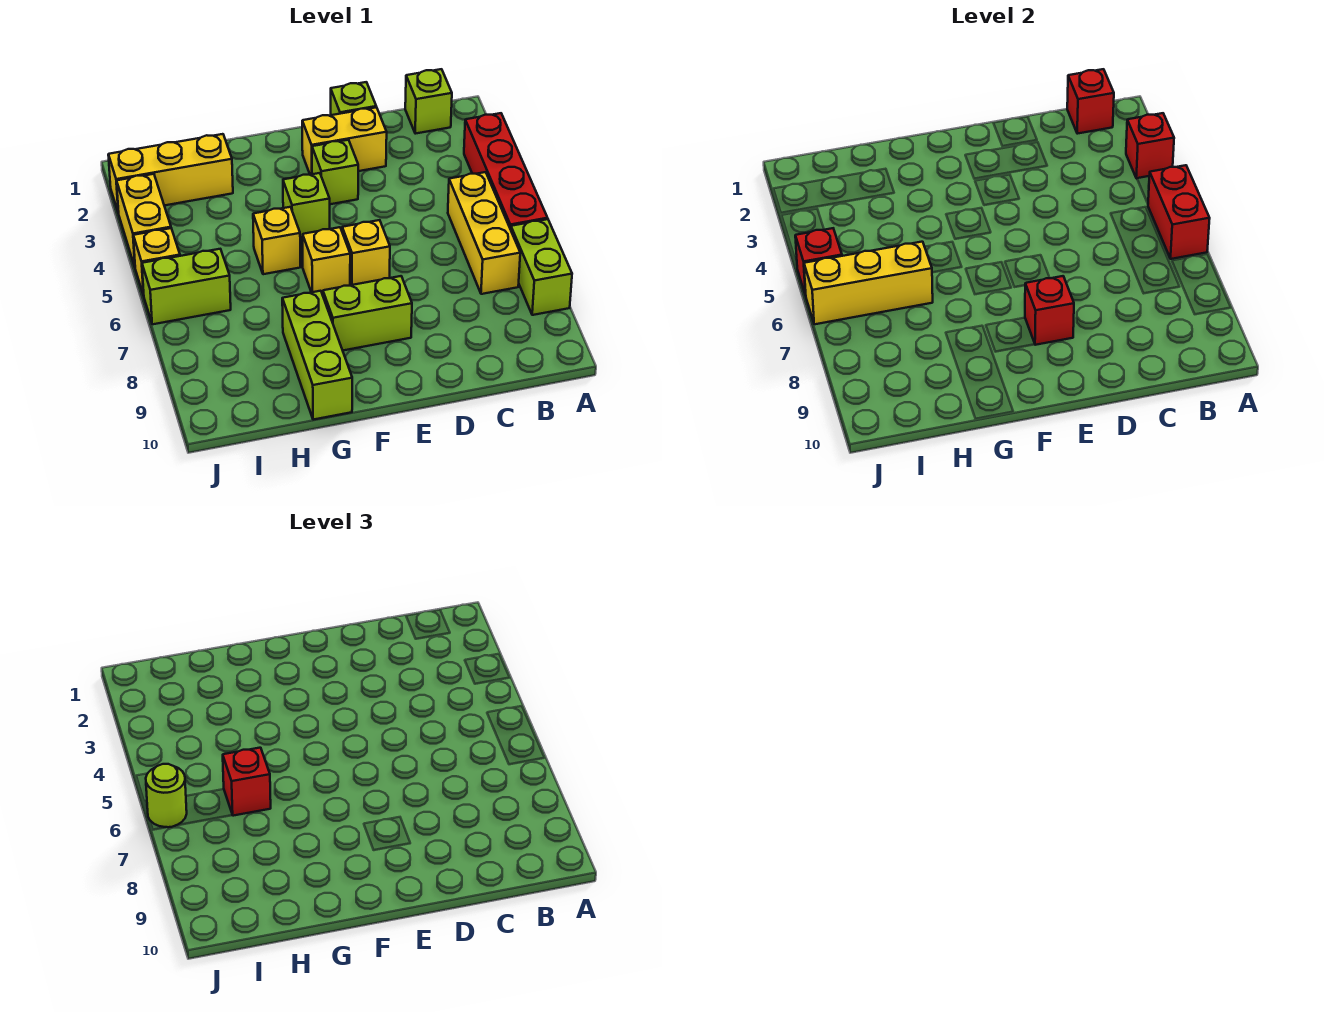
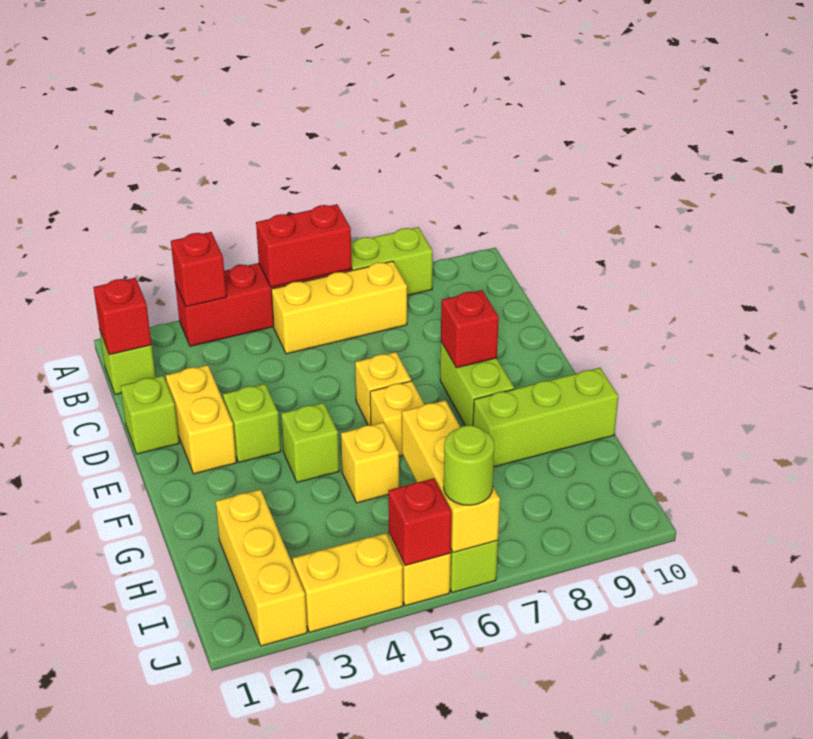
red brick H6 level 3 -> none

